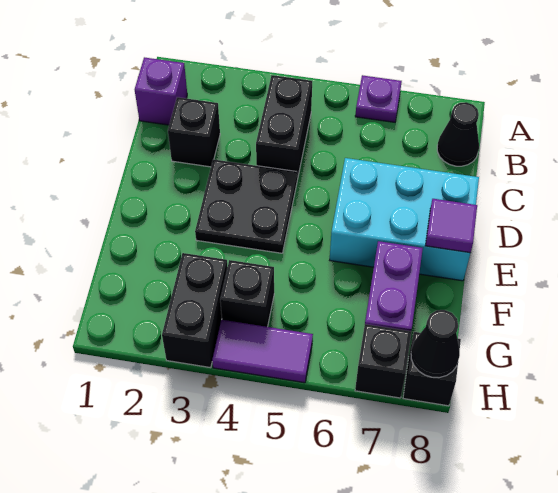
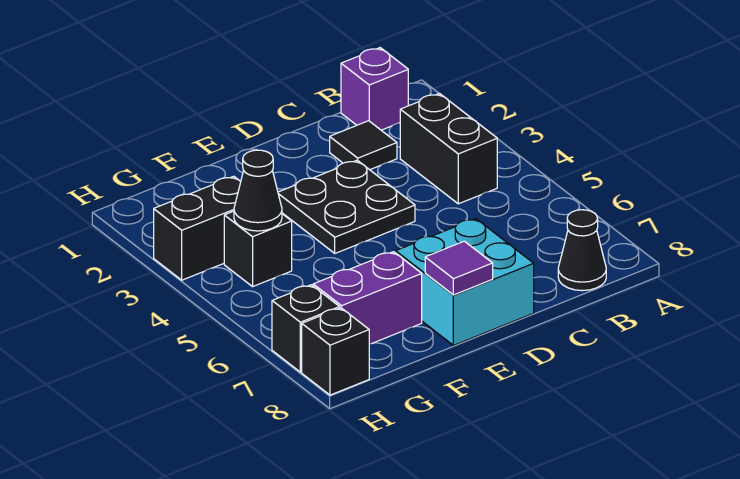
purple plate A6 level 1 -> none
black brick B4:C4 level 1 -> black brick B3:B4 level 1
black brick C2 level 1 -> black tile C2 level 1
cyan brick D6:E8 level 1 -> cyan brick D7:E8 level 1
purple tile H4:H5 level 1 -> none
black cone H8 level 2 -> black cone G4 level 2

